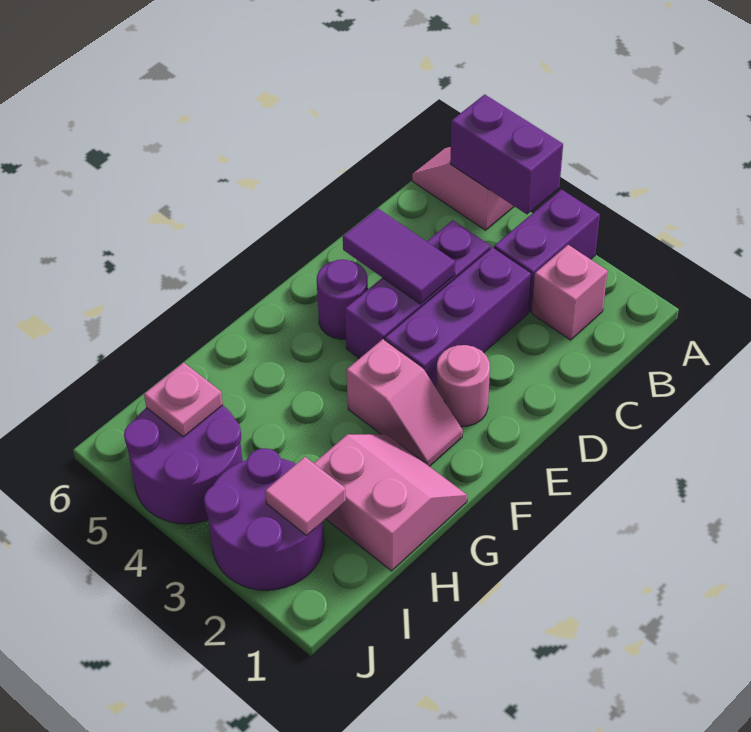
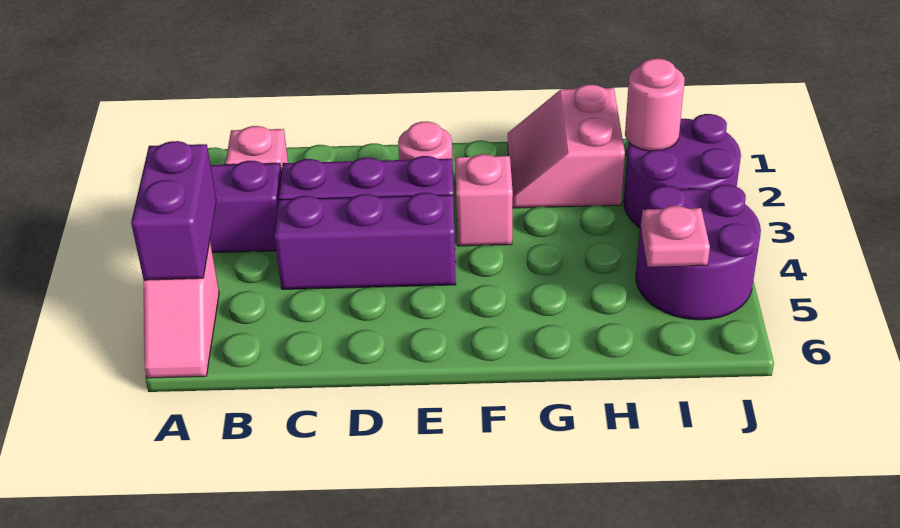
purple tile D4:D5 level 2 -> none
purple round brick E5 level 1 -> none
pink tile I2 level 2 -> pink round brick I2 level 2

